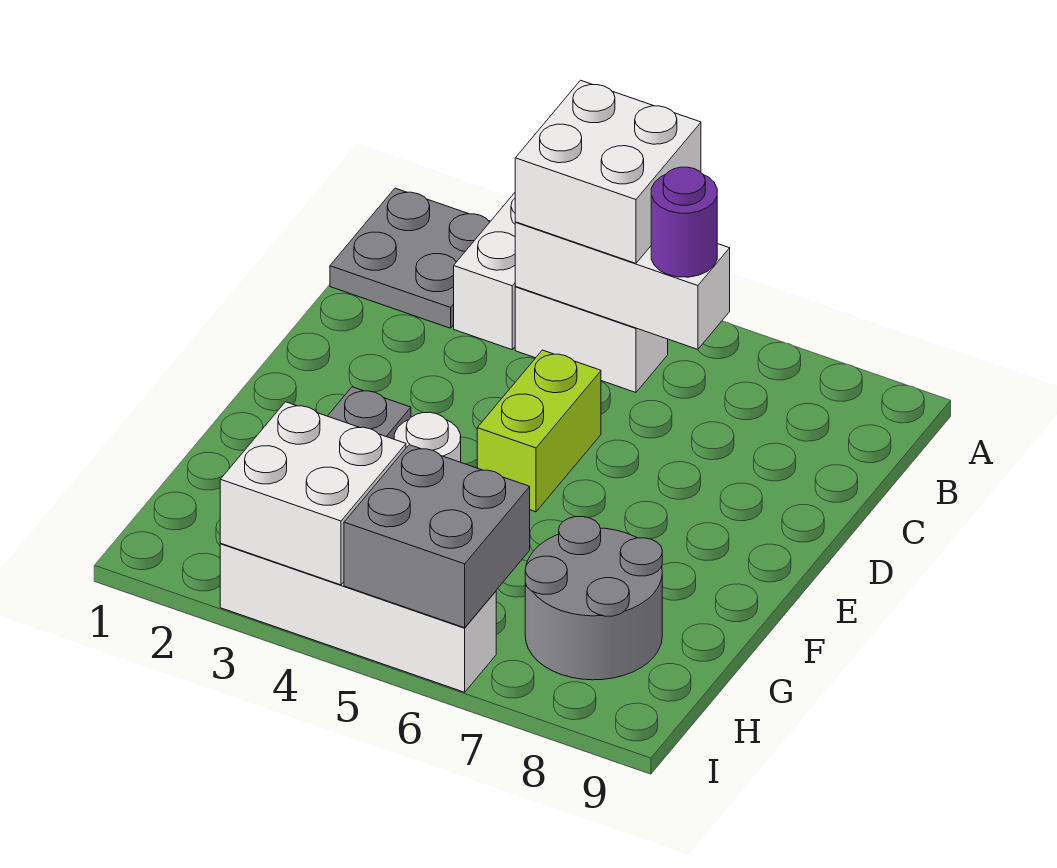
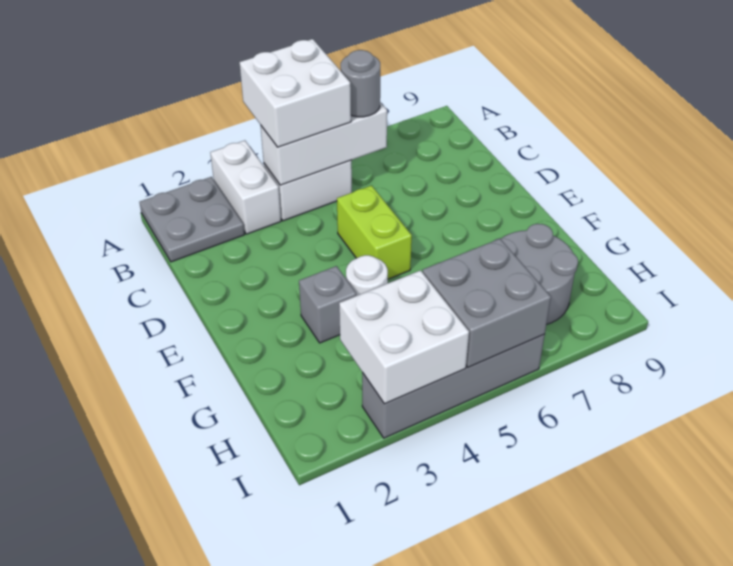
purple round brick B6 level 3 -> grey round brick B6 level 3
white brick I3:I6 level 1 -> grey brick I3:I6 level 1

